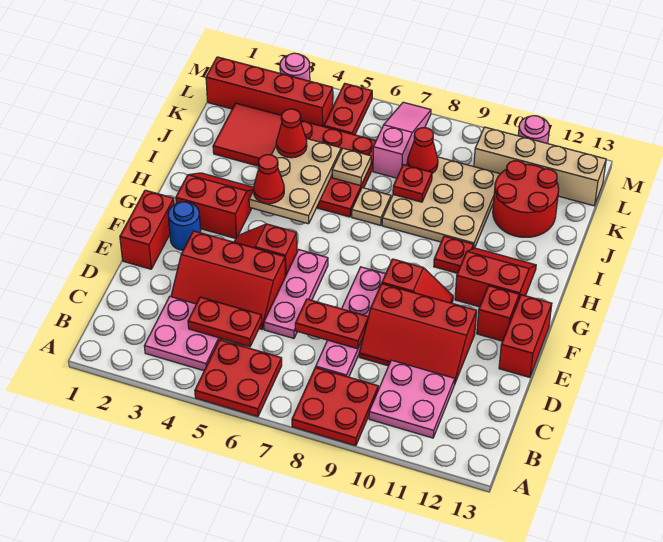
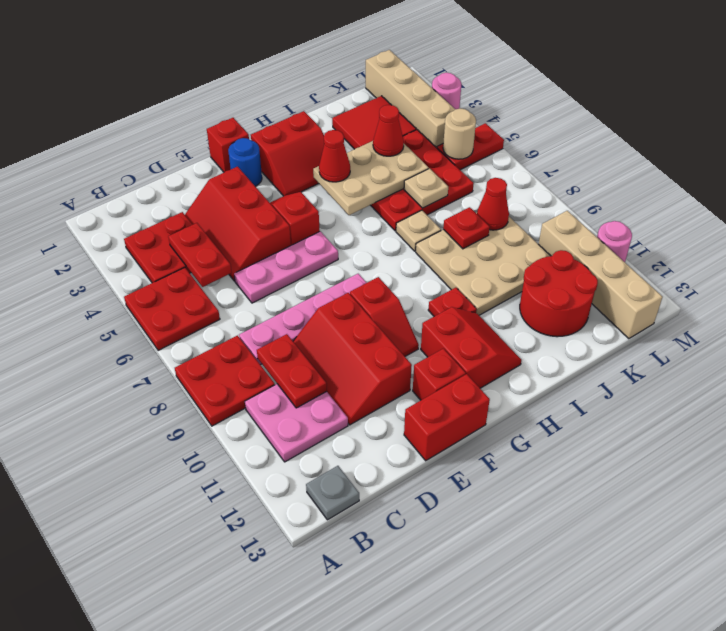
pink plate B3:C4 level 1 -> red plate B3:C4 level 1
none -> grey plate B13 level 1
red plate D7:D8 level 2 -> red plate C9:C10 level 2
red brick E1:F1 level 1 -> red brick F1 level 1
red slope G2:H3 level 1 top G -> red slope G2:H3 level 1 top 2
pink slope K7:M7 level 1 top K -> none
red brick L1:L4 level 1 -> tan brick L1:L4 level 1
none -> tan round brick L5 level 2

